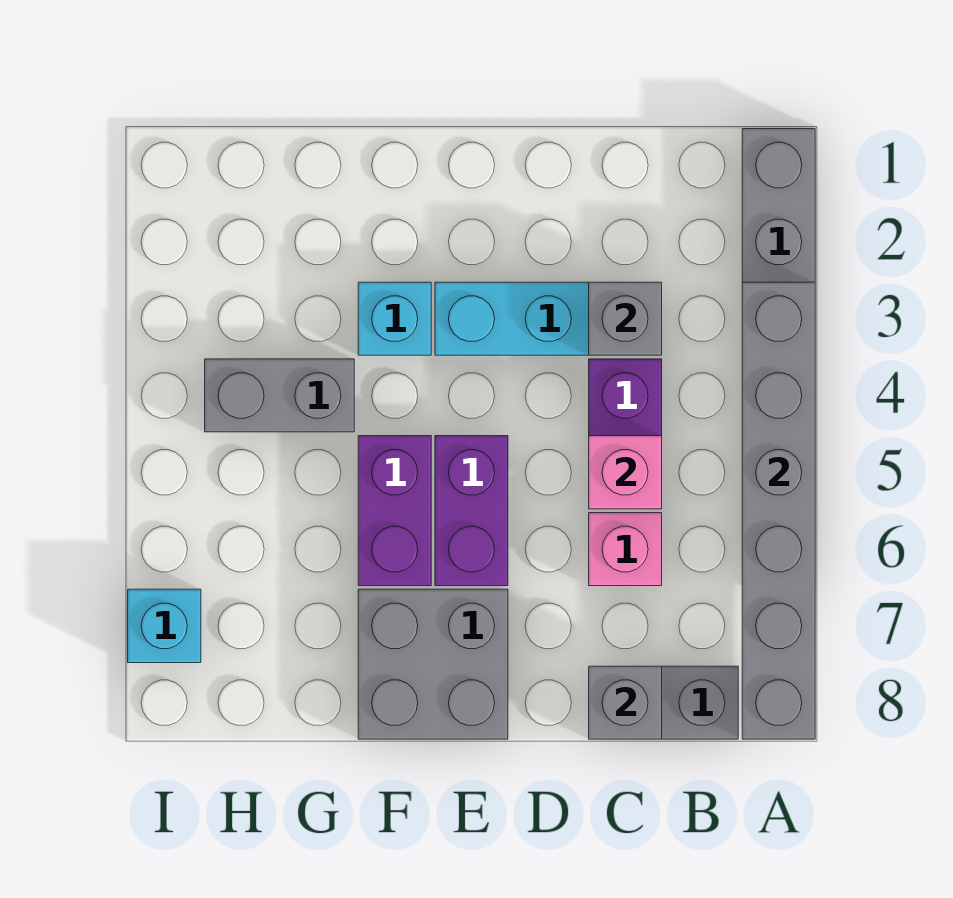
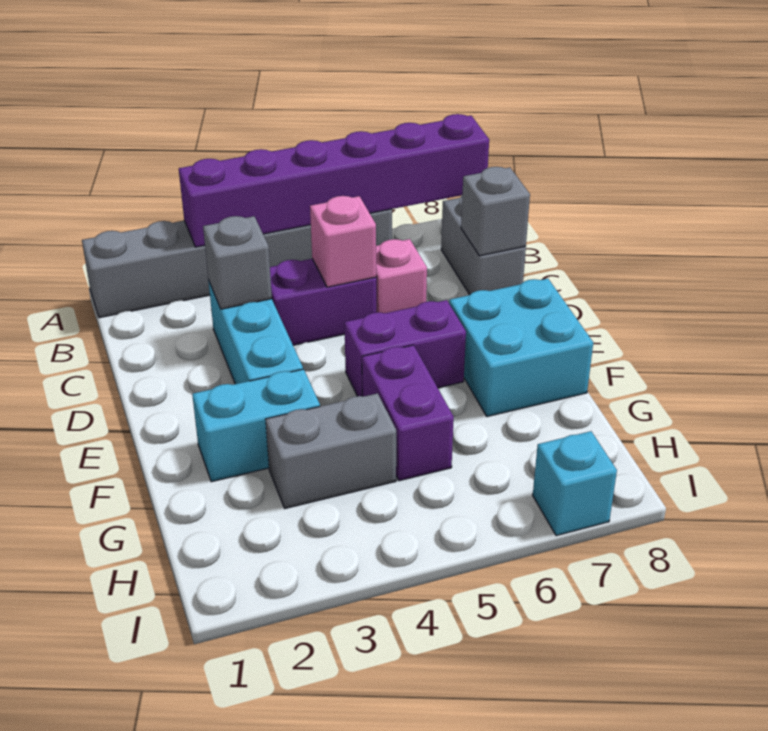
grey brick A3:A8 level 2 -> purple brick A3:A8 level 2
grey brick E7:F8 level 1 -> cyan brick E7:F8 level 1
cyan brick F3 level 1 -> cyan brick F2:F3 level 1
purple brick F5:F6 level 1 -> purple brick F5:G5 level 1
grey brick G4:H4 level 1 -> grey brick G3:G4 level 1

